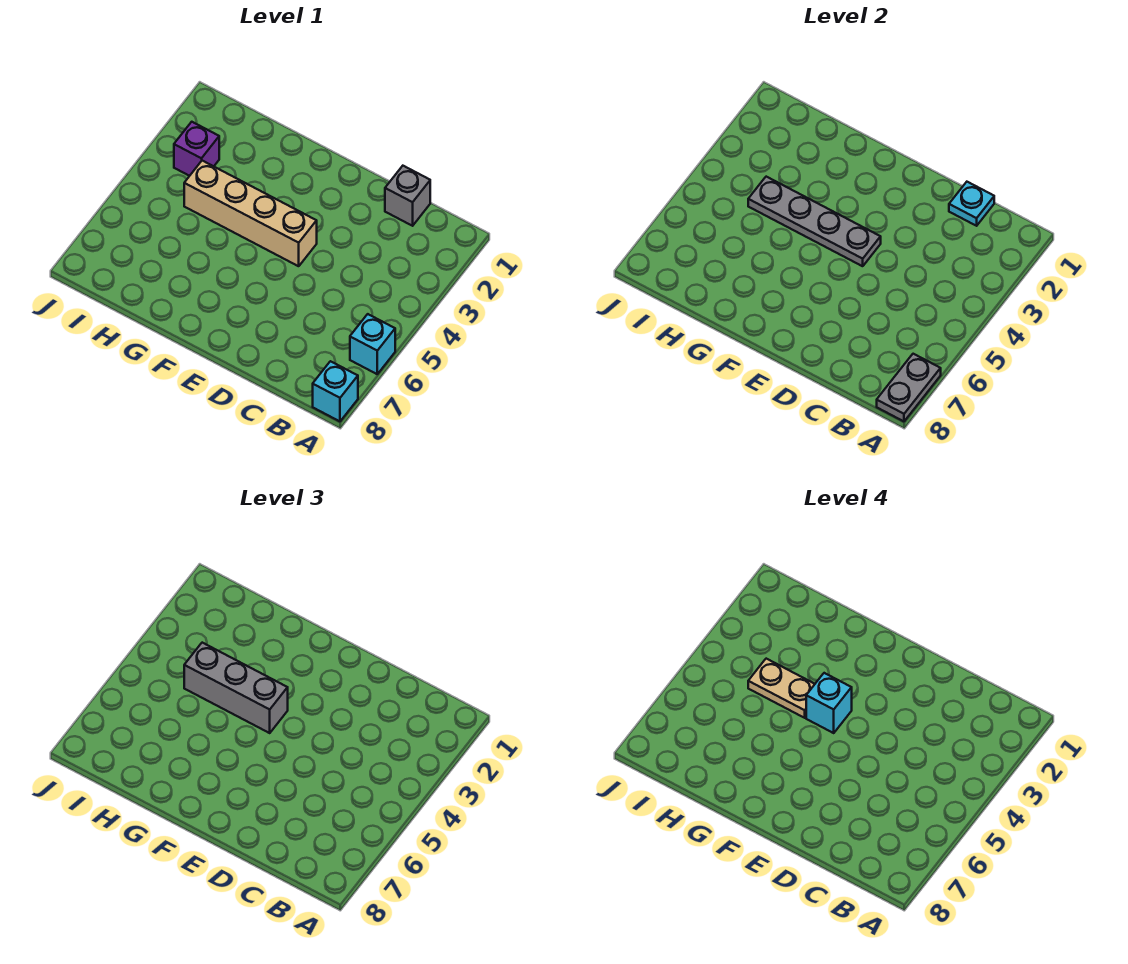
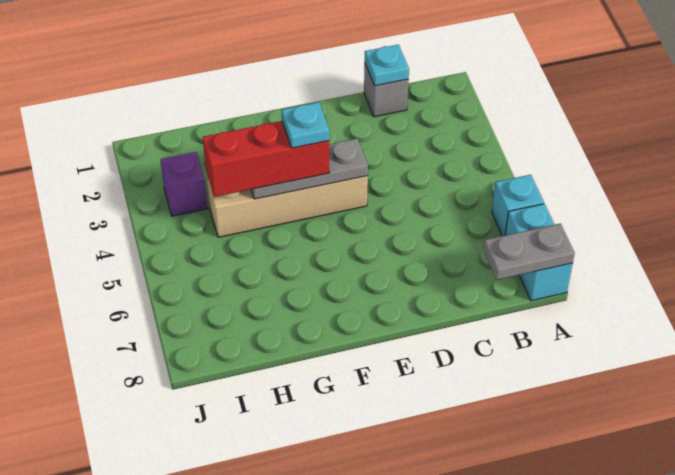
grey plate A7:A8 level 2 -> grey plate A8:B8 level 2
cyan brick A8 level 1 -> cyan brick A7:A8 level 1
grey plate E4:H4 level 2 -> grey plate E4:G4 level 2
grey brick F4:H4 level 3 -> red brick F4:H4 level 3
cyan brick F4 level 4 -> cyan plate F4 level 4
tan plate G4:H4 level 4 -> none

